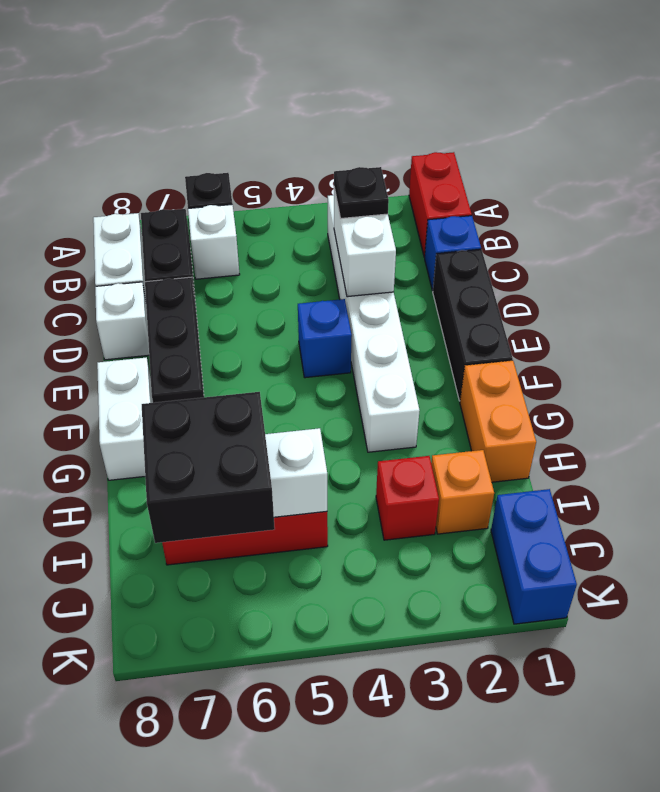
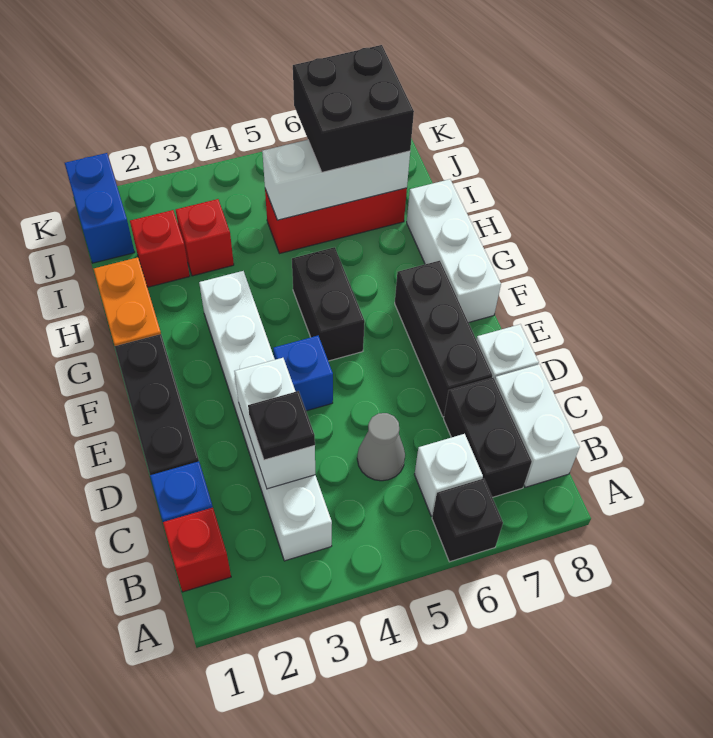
red brick A1:B1 level 1 -> red brick B1 level 1
none -> grey cone C5 level 1
none -> black brick F5:G5 level 1
white brick F8:G8 level 1 -> white brick F8:H8 level 1
orange brick I2 level 1 -> red brick I2 level 1

